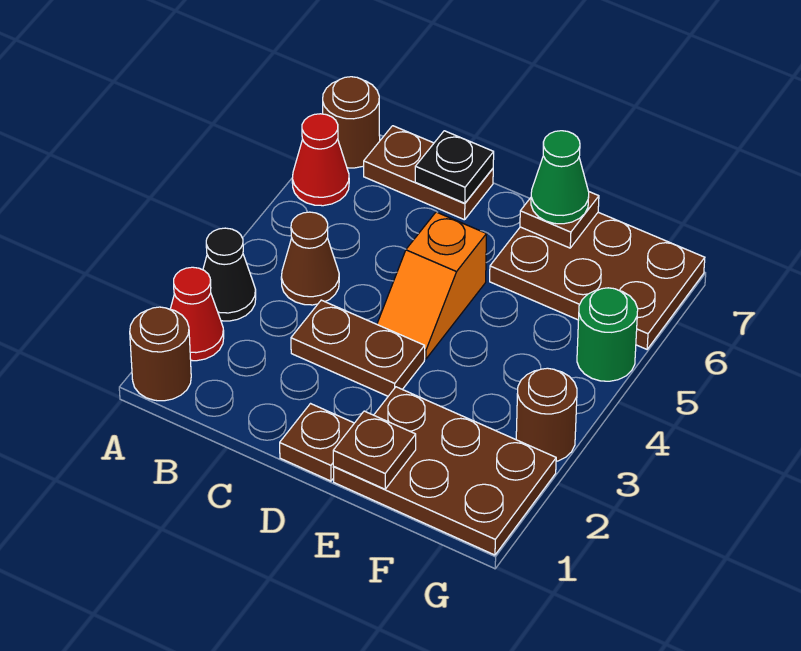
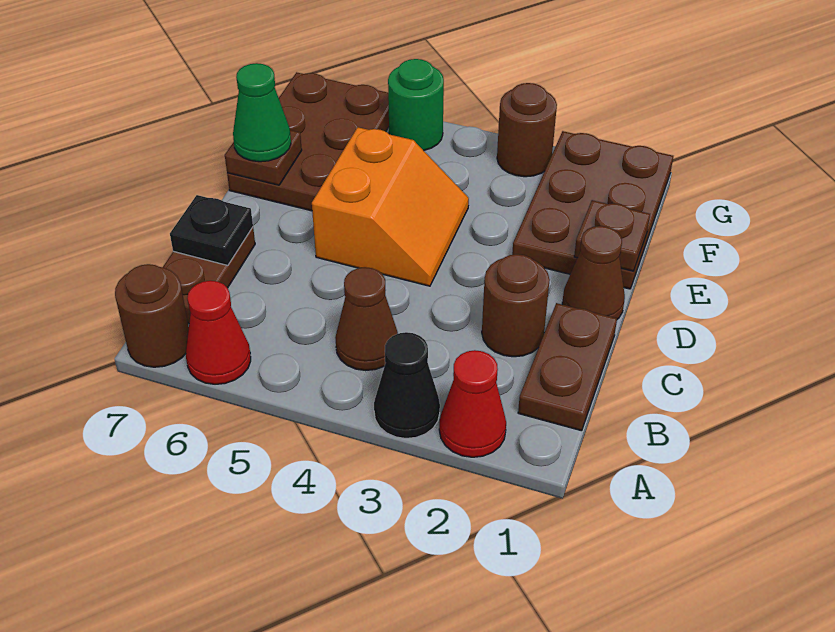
brown round brick A1 level 1 -> brown round brick C2 level 1
brown plate C3:D3 level 1 -> brown plate B1:C1 level 1
brown plate D1 level 1 -> brown cone D1 level 1
orange slope D4:D5 level 1 top 5 -> orange slope D4:E5 level 1 top 5

